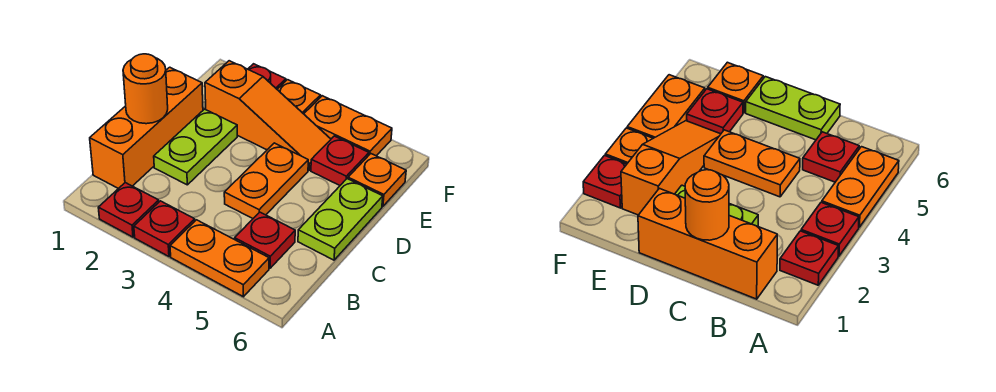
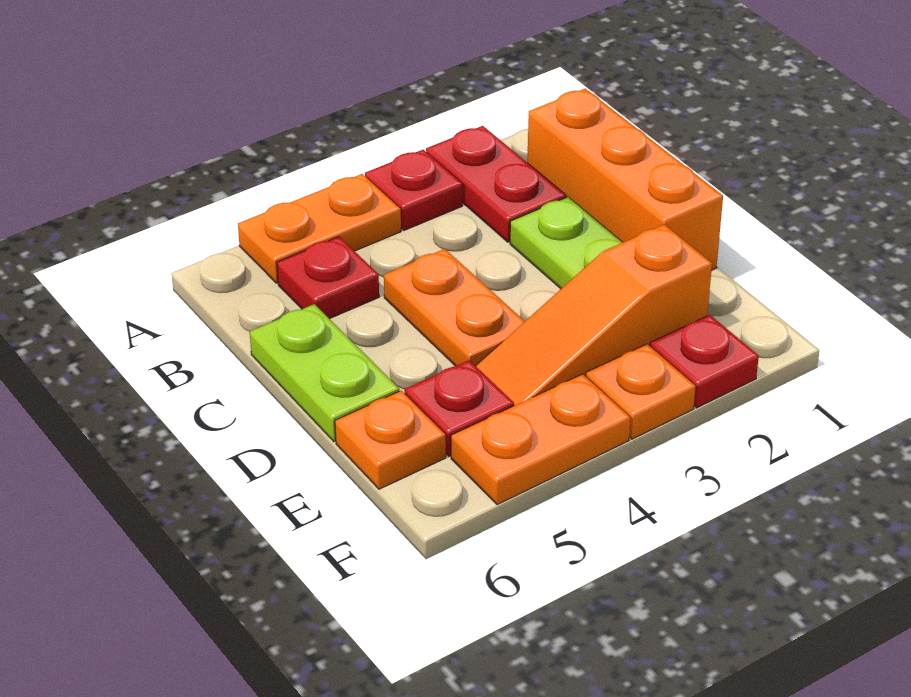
red plate A2 level 1 -> red plate A2:B2 level 1
orange round brick C1 level 2 -> none

